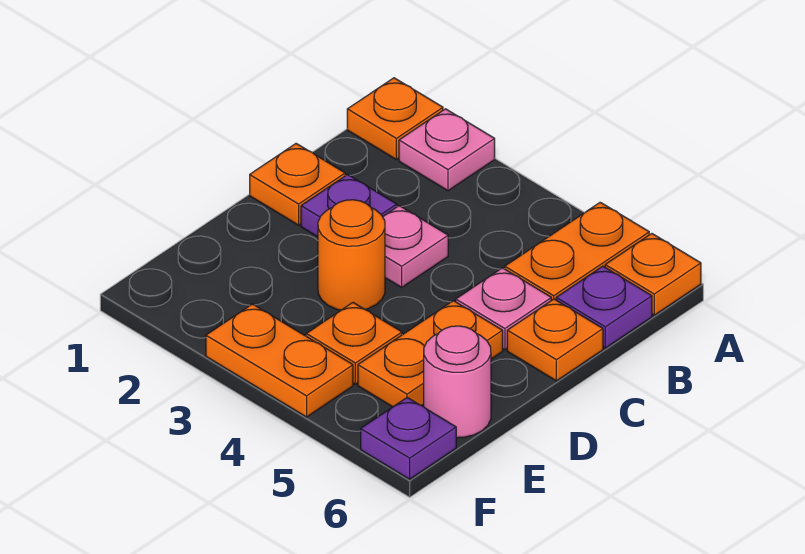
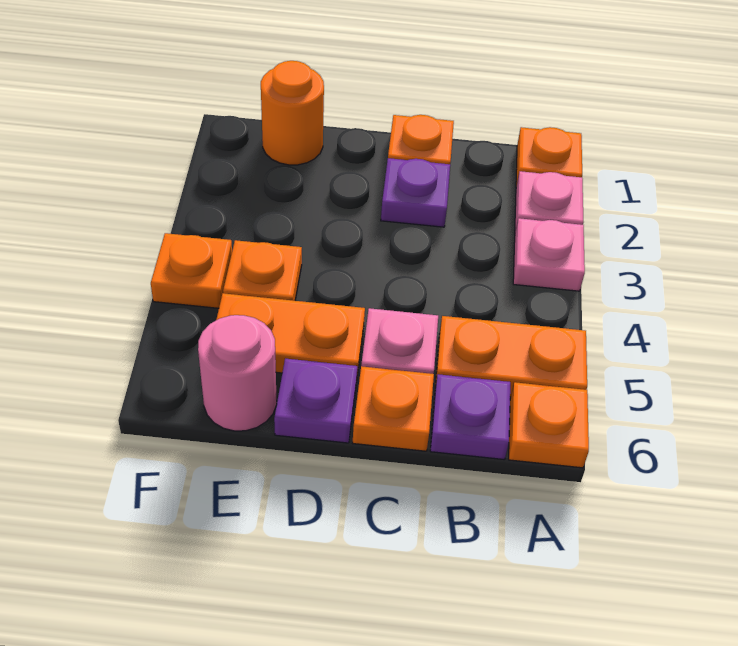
pink plate C3 level 1 -> pink plate A3 level 1
orange round brick D3 level 1 -> orange round brick E1 level 1
orange plate F3:F4 level 1 -> orange plate F4 level 1
purple plate F6 level 1 -> purple plate D6 level 1

